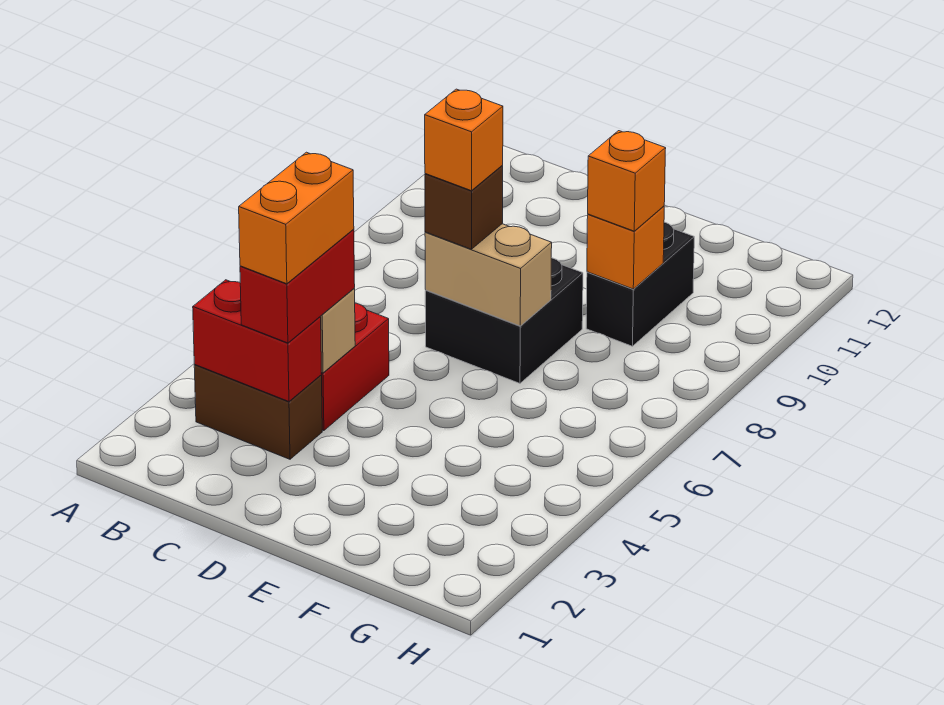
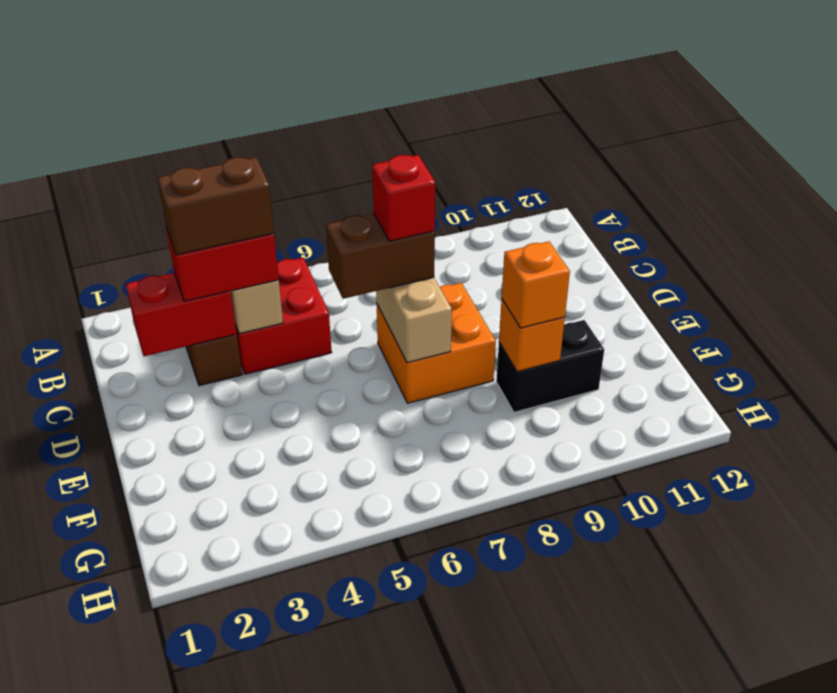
red brick B3:C3 level 2 -> red brick C2:C3 level 2
orange brick C3:C4 level 4 -> brown brick C3:C4 level 4
black brick D7:E8 level 1 -> orange brick D7:E8 level 1
brown brick D7 level 3 -> brown brick D6:D7 level 3
orange brick D7 level 4 -> red brick D7 level 4

